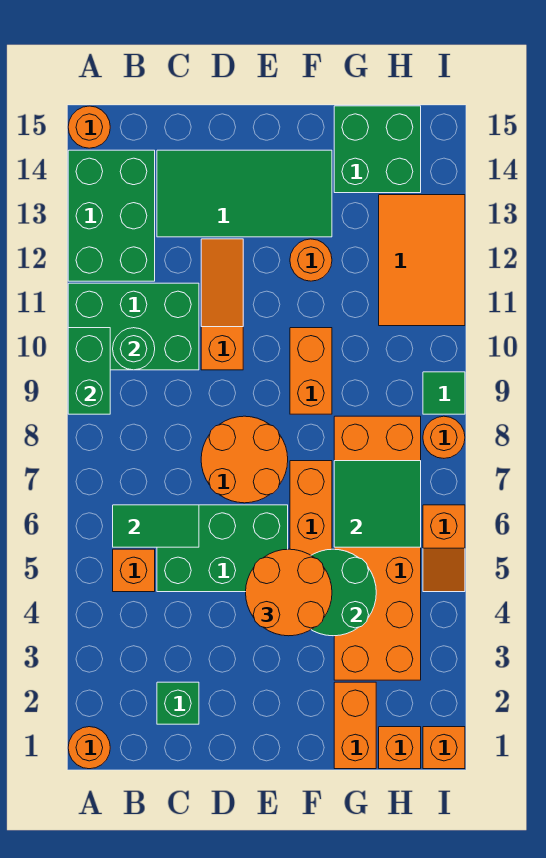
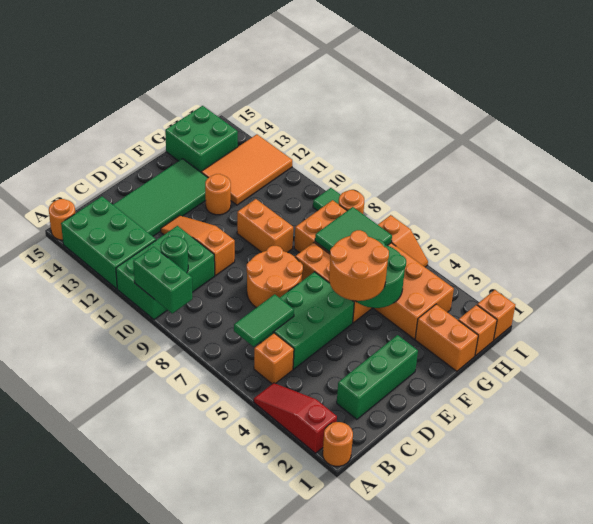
none -> red slope A2:A4 level 1 top 2
green brick C2 level 1 -> green brick C2:E2 level 1
orange tile H11:I13 level 1 -> orange tile G12:I13 level 1

